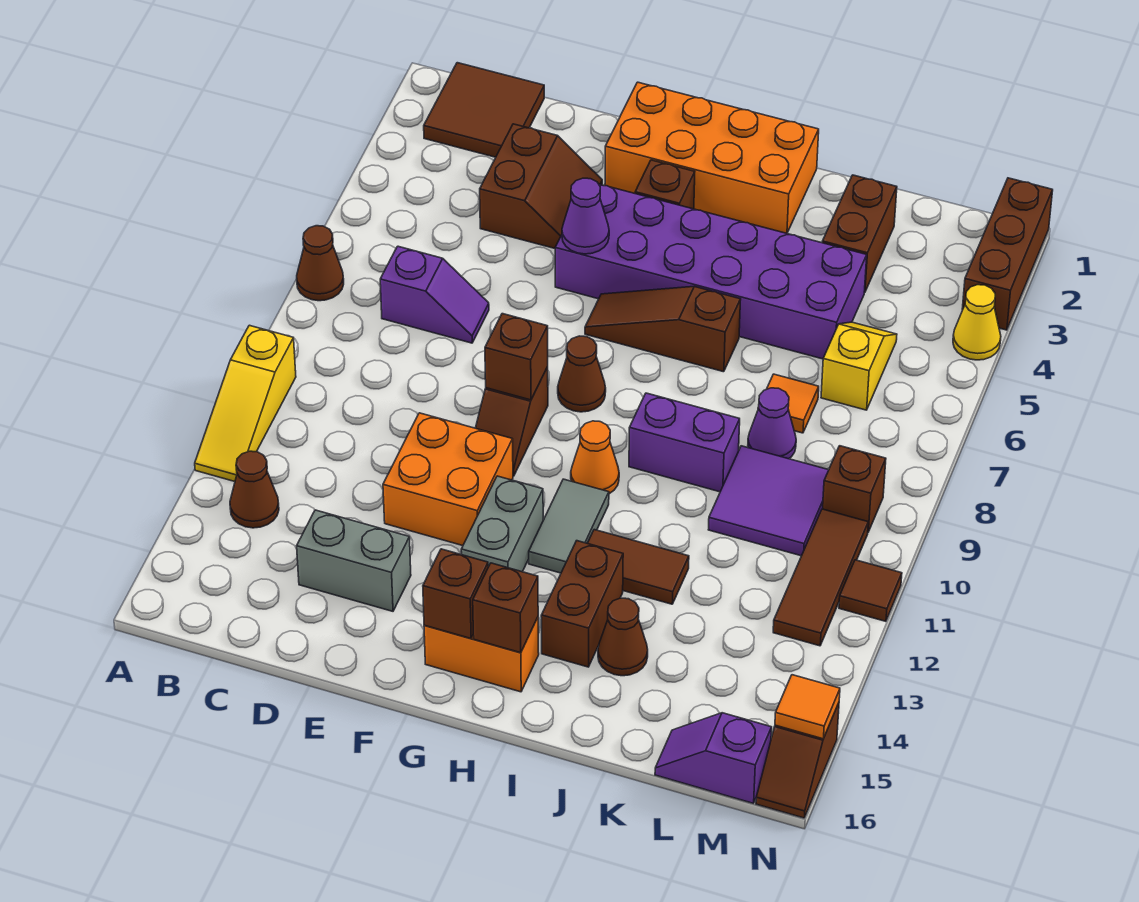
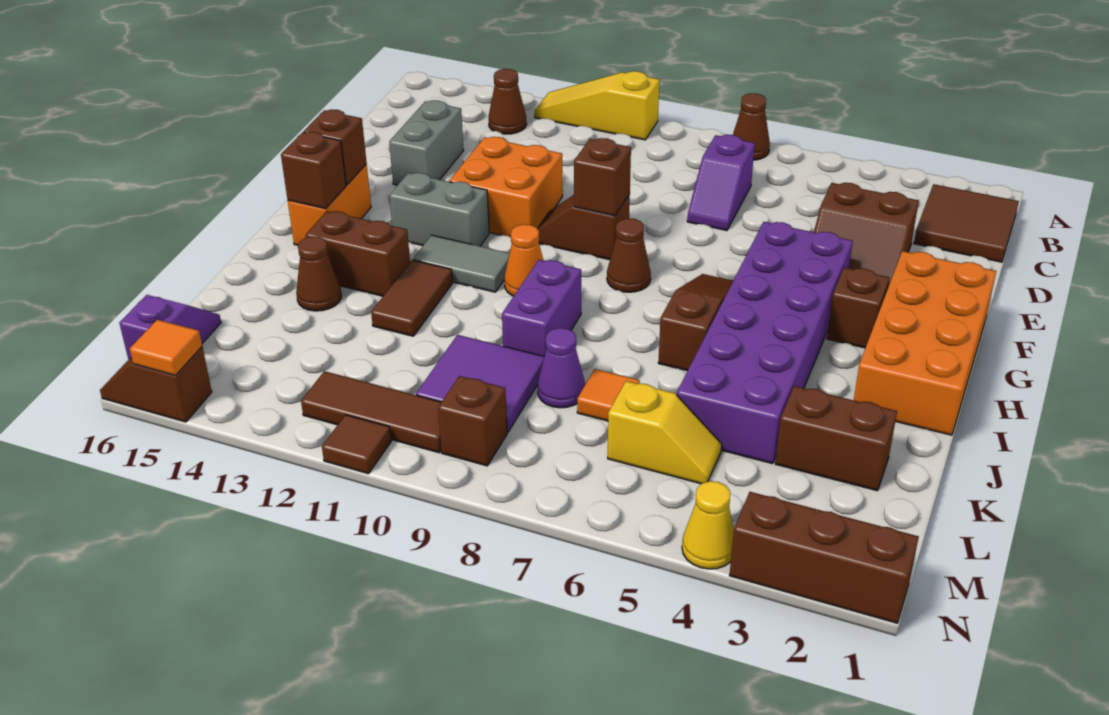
purple cone F5 level 2 -> none

